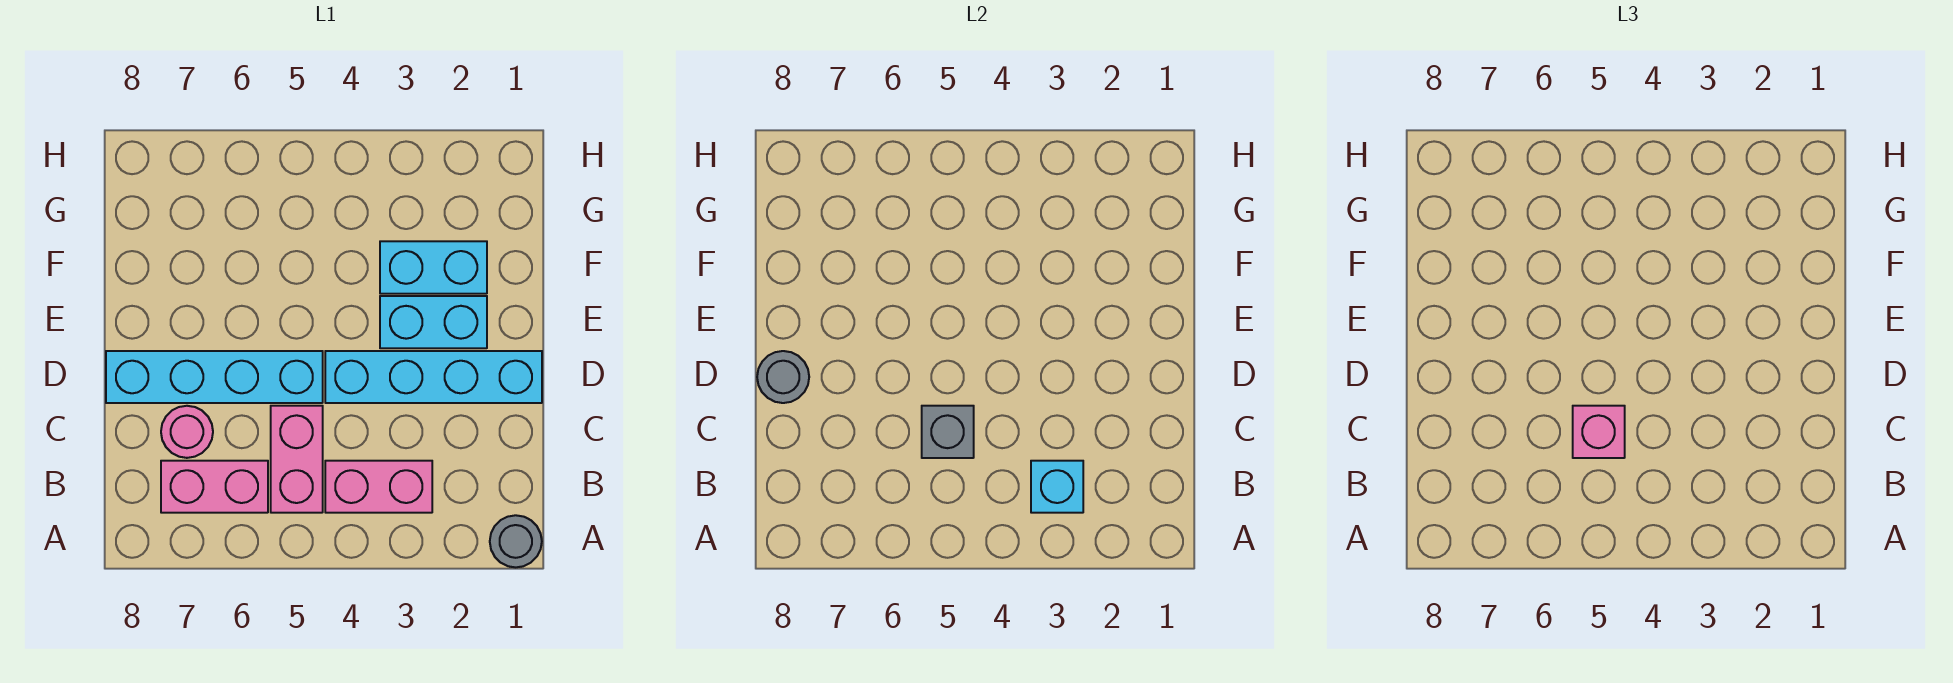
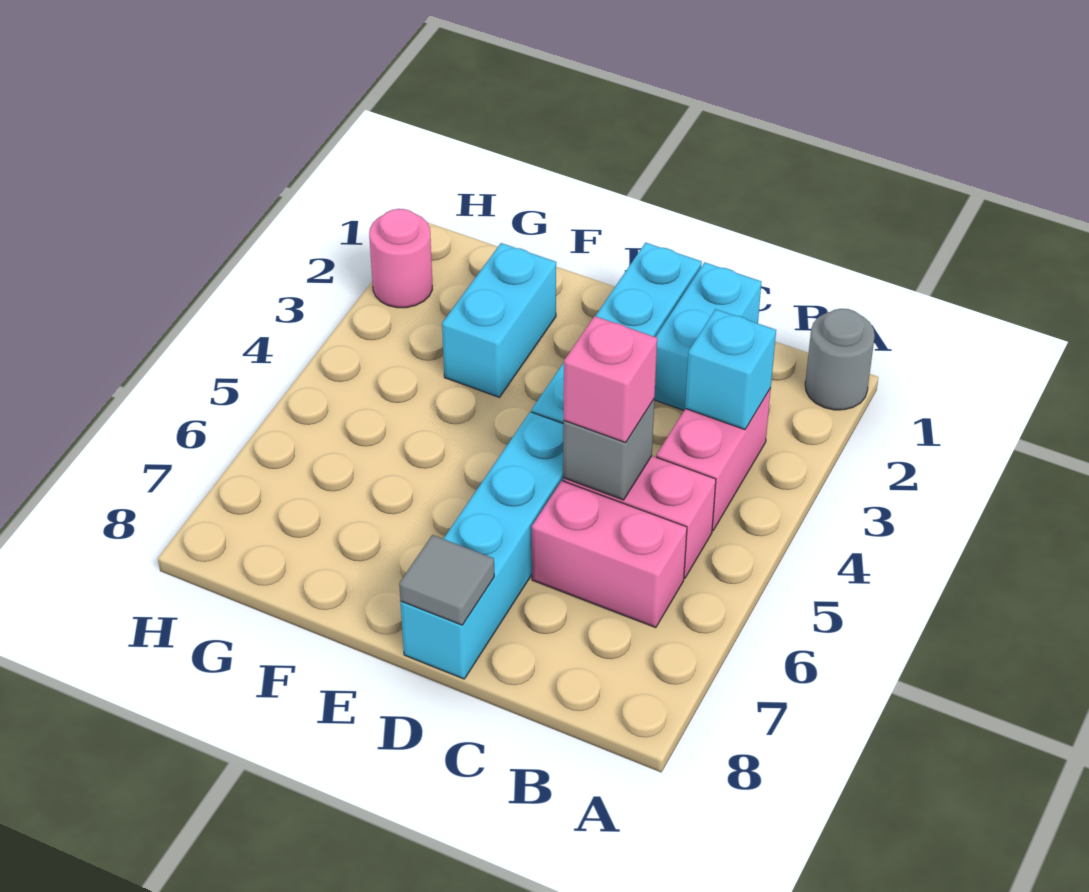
pink brick B6:B7 level 1 -> pink brick B6:C6 level 1
pink round brick C7 level 1 -> pink round brick H2 level 1
grey round brick D8 level 2 -> grey tile D8 level 2
cyan brick E2:E3 level 1 -> cyan brick C1:C2 level 1

